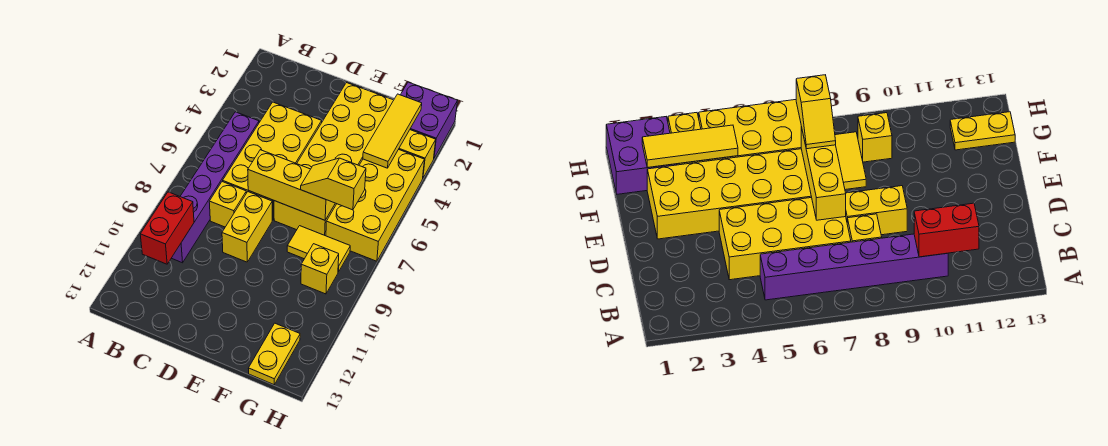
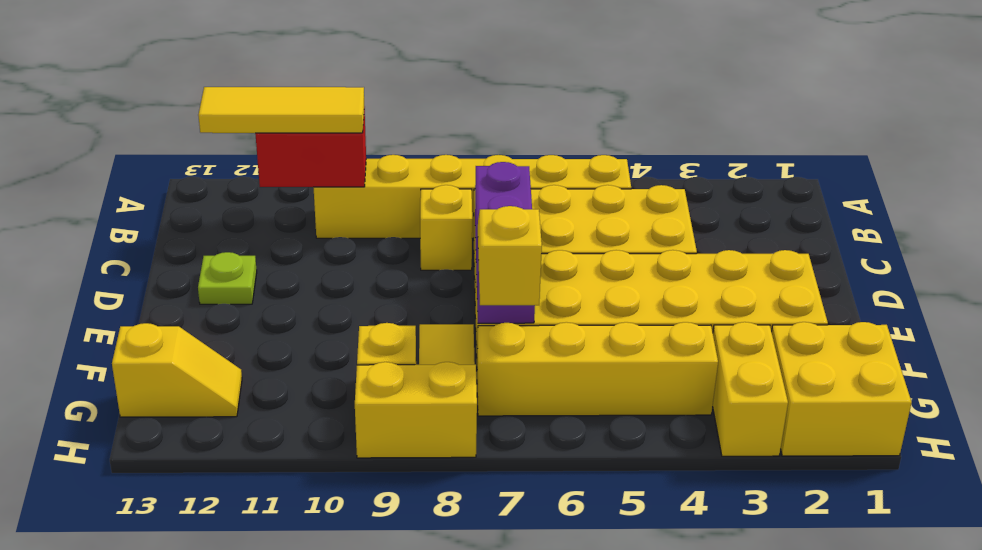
purple brick B5:B10 level 1 -> yellow brick B5:B10 level 1
yellow brick D7:F7 level 2 -> purple brick D7:F7 level 2
yellow brick D8:D9 level 1 -> yellow brick H8:H9 level 1
none -> lime plate D12 level 1
purple brick G1:H2 level 1 -> yellow brick G1:H2 level 1
yellow tile G2:G4 level 2 -> yellow tile B10:B12 level 3
yellow brick G4:H7 level 1 -> yellow brick G4:G7 level 1
yellow plate G12:G13 level 1 -> yellow slope G12:G13 level 1 top 13

